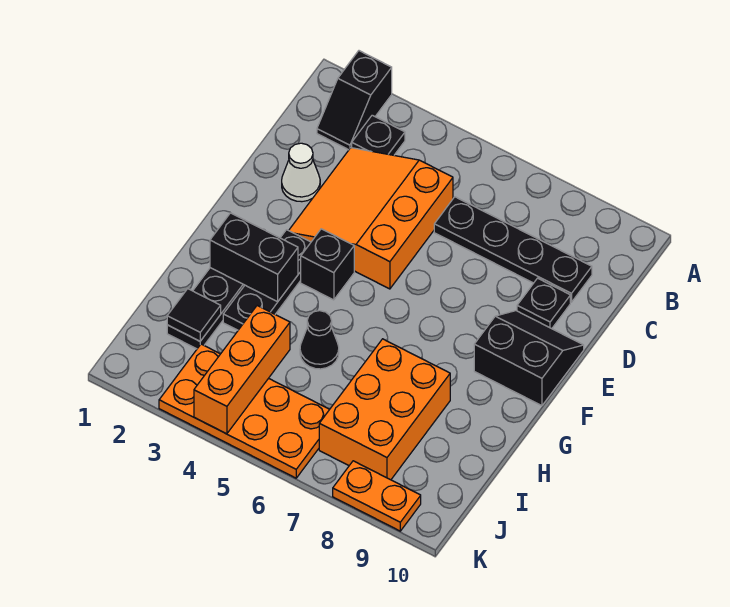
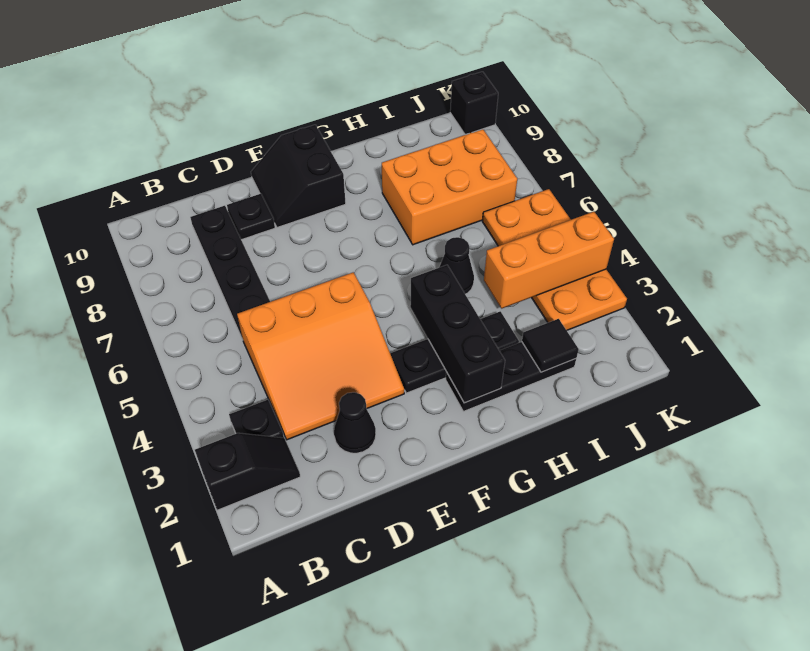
white cone D2 level 1 -> black cone D2 level 1
black brick F4 level 1 -> black brick K10 level 1
black brick G2:G3 level 2 -> black brick G2:G4 level 2
orange plate K8:K9 level 1 -> none

